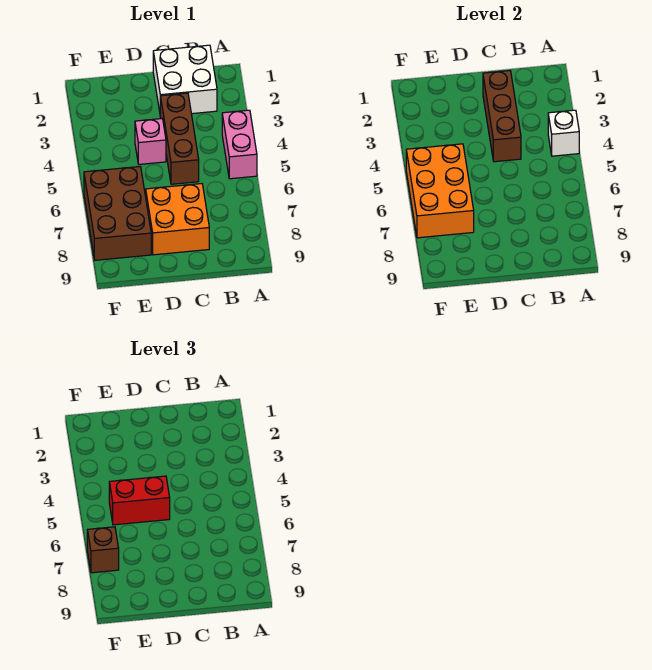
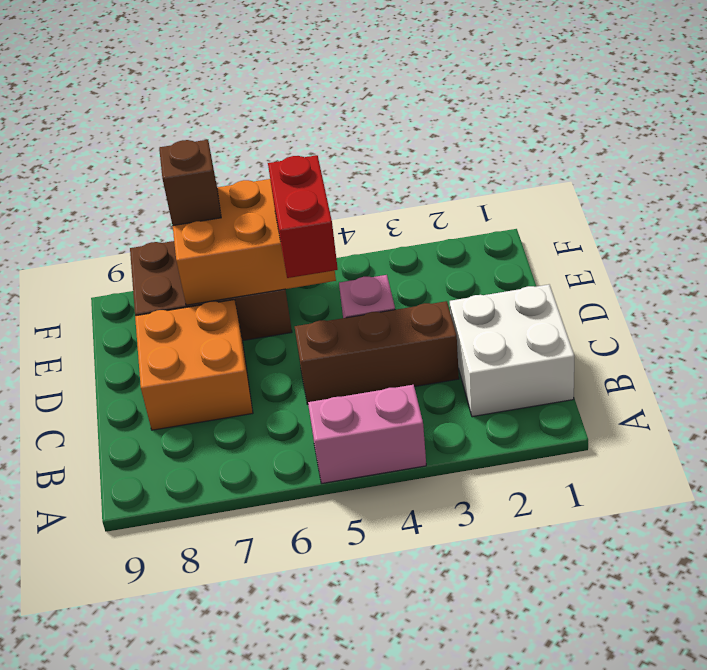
white brick A4 level 2 -> none
brown brick C2:C4 level 2 -> none

